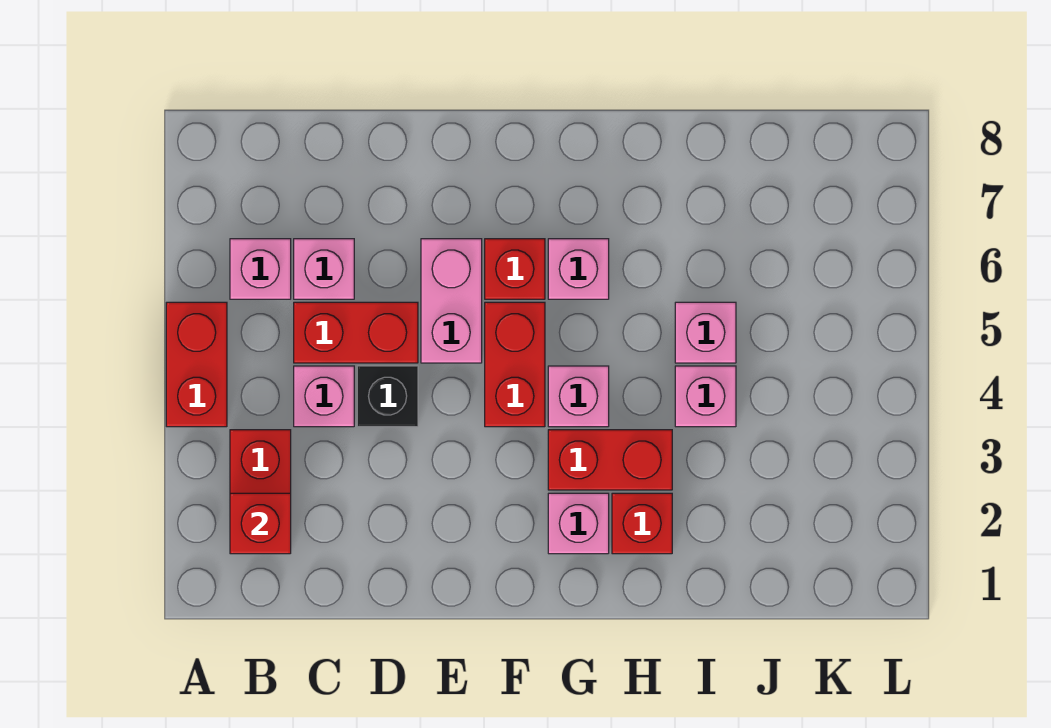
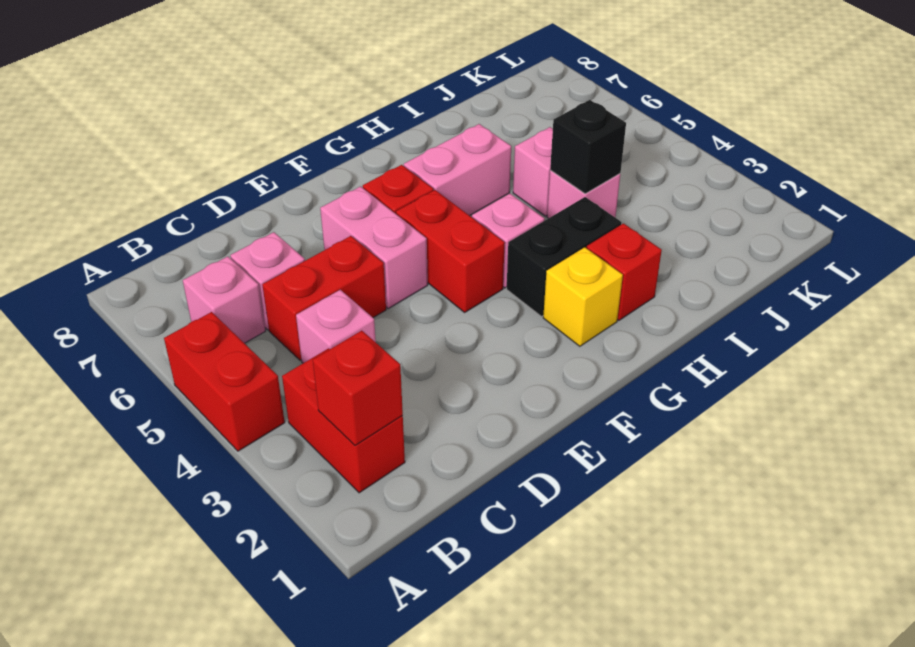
black brick D4 level 1 -> black brick I4 level 2
pink brick G2 level 1 -> yellow brick G2 level 1
red brick G3:H3 level 1 -> black brick G3:H3 level 1
pink brick G6 level 1 -> pink brick G6:H6 level 1

